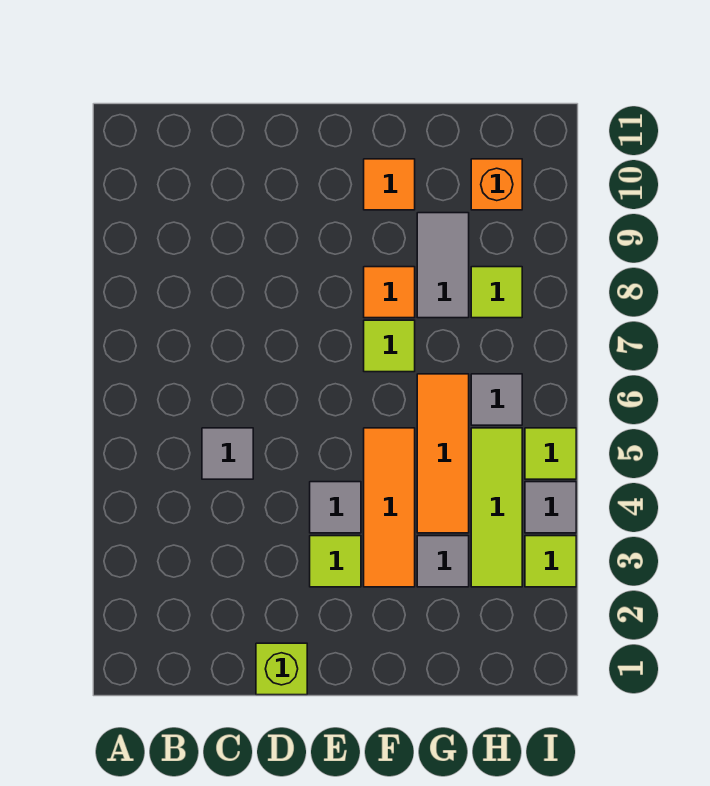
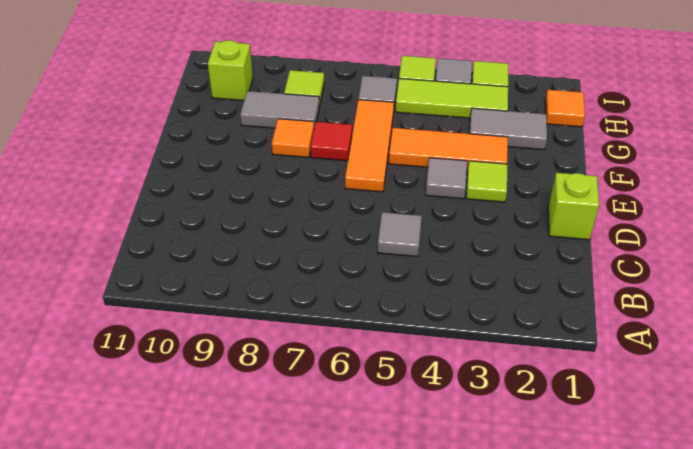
lime tile F7 level 1 -> red tile F7 level 1
orange tile F10 level 1 -> orange tile H1 level 1
grey tile G3 level 1 -> grey tile G2:G3 level 1
orange tile G4:G6 level 1 -> orange tile E6:G6 level 1
orange brick H10 level 1 -> lime brick H10 level 1

